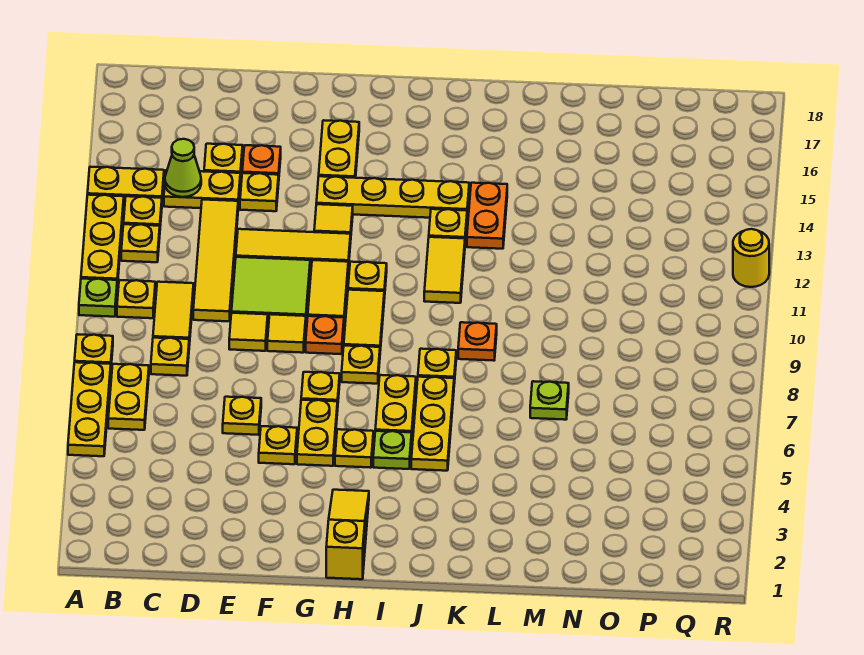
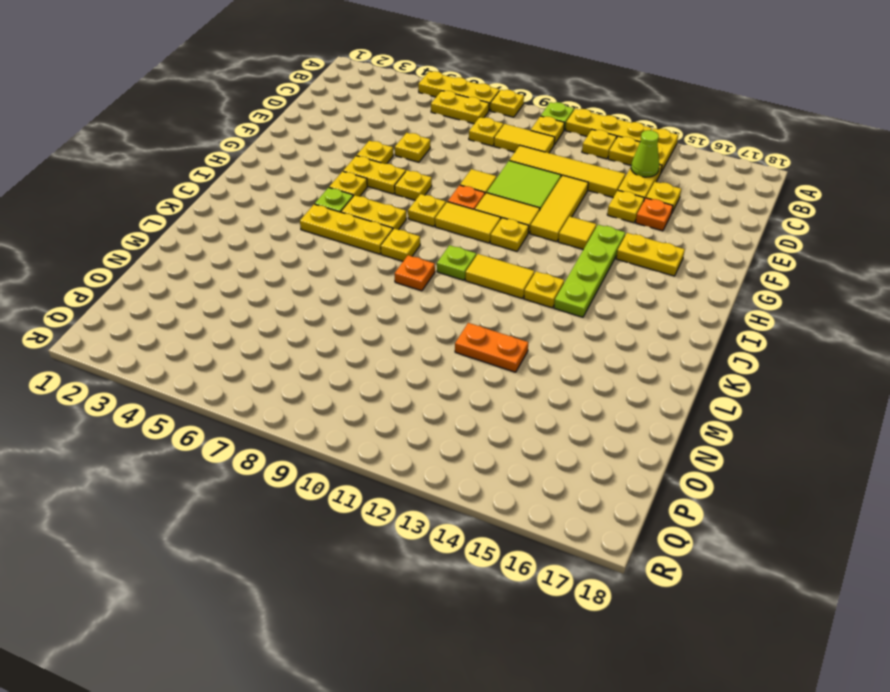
yellow tile E9 level 1 -> none
yellow plate G14:J14 level 1 -> lime plate G14:J14 level 1
yellow slope H1:H3 level 1 top 1 -> none
orange plate K13:K14 level 1 -> orange plate M12:M13 level 1
lime plate M7 level 1 -> lime plate J10 level 1
yellow round brick R12 level 1 -> none

